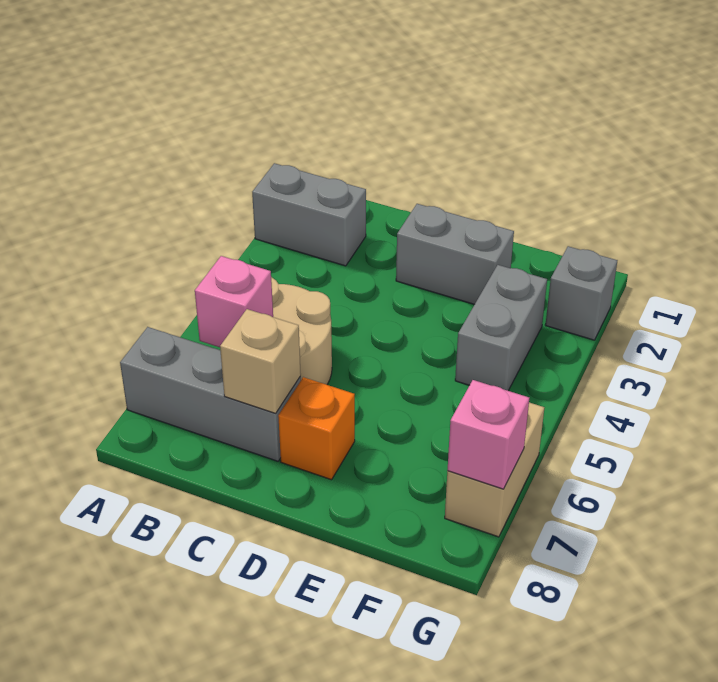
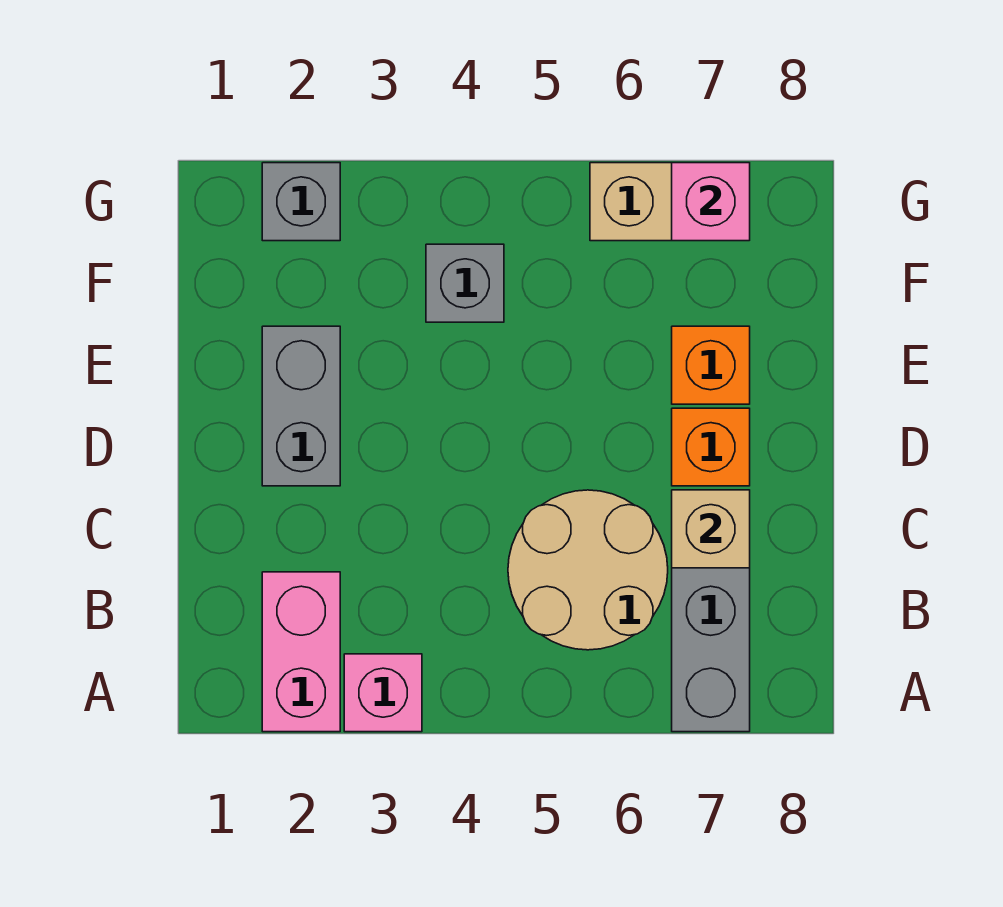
grey brick A2:B2 level 1 -> pink brick A2:B2 level 1
pink brick B6 level 2 -> pink brick A3 level 1
none -> orange brick E7 level 1
grey brick F3:F4 level 1 -> grey brick F4 level 1

